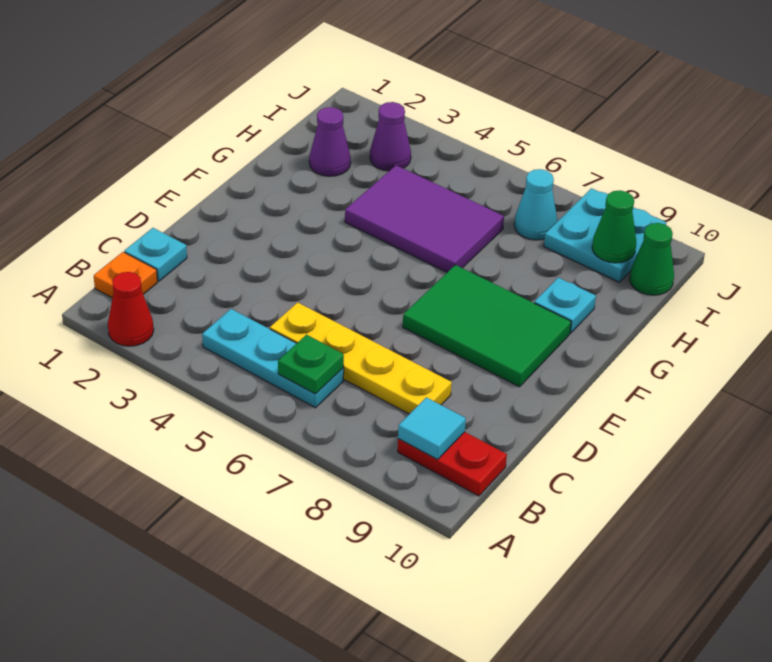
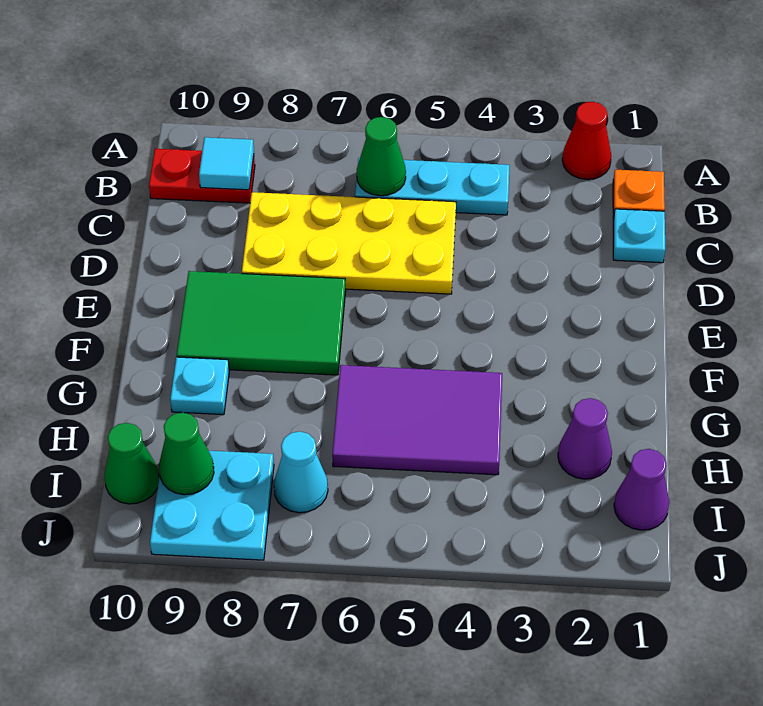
green plate B6 level 2 -> green cone B6 level 2
yellow plate C5:C8 level 1 -> yellow plate C5:D8 level 1
purple cone I3 level 1 -> purple cone I1 level 1

